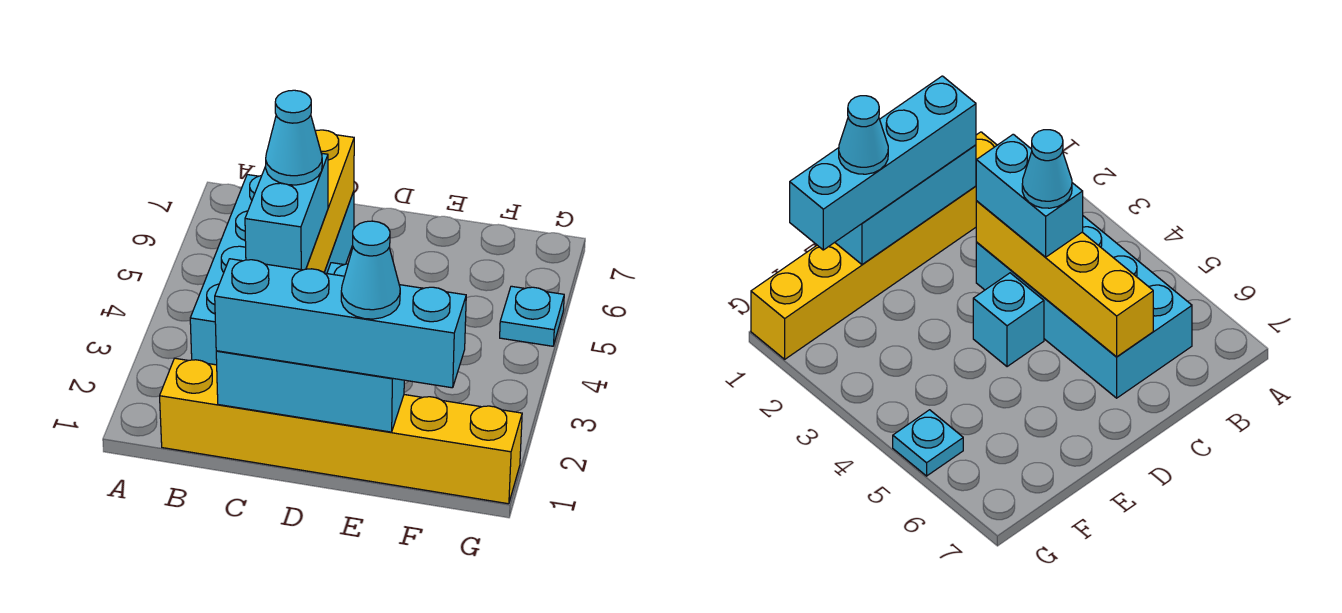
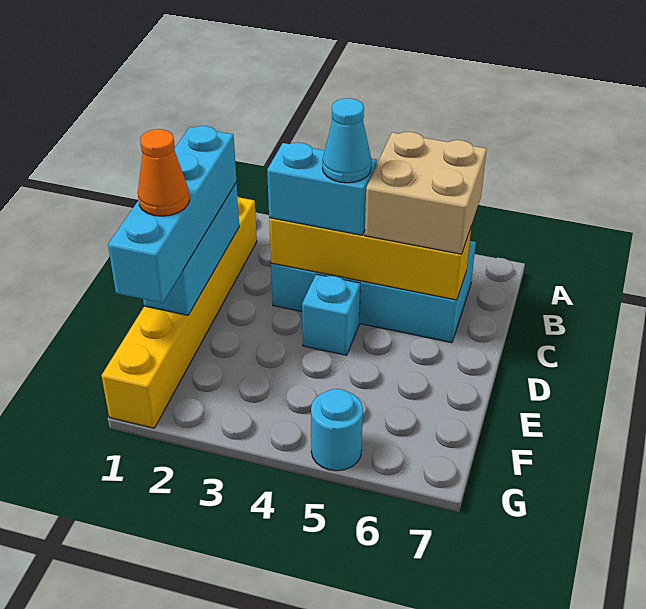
none -> tan brick B5:C6 level 3
cyan cone E1 level 4 -> orange cone E1 level 4
cyan plate G5 level 1 -> cyan round brick G5 level 1

